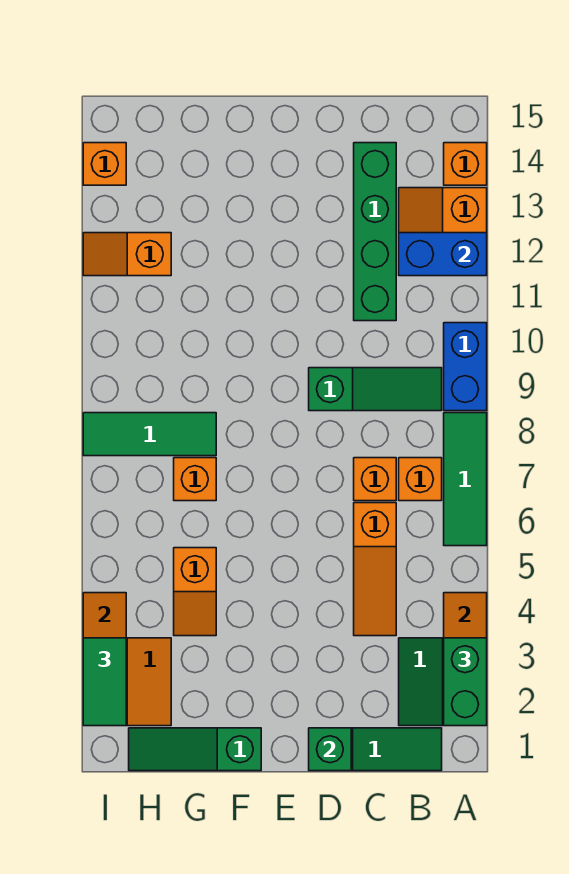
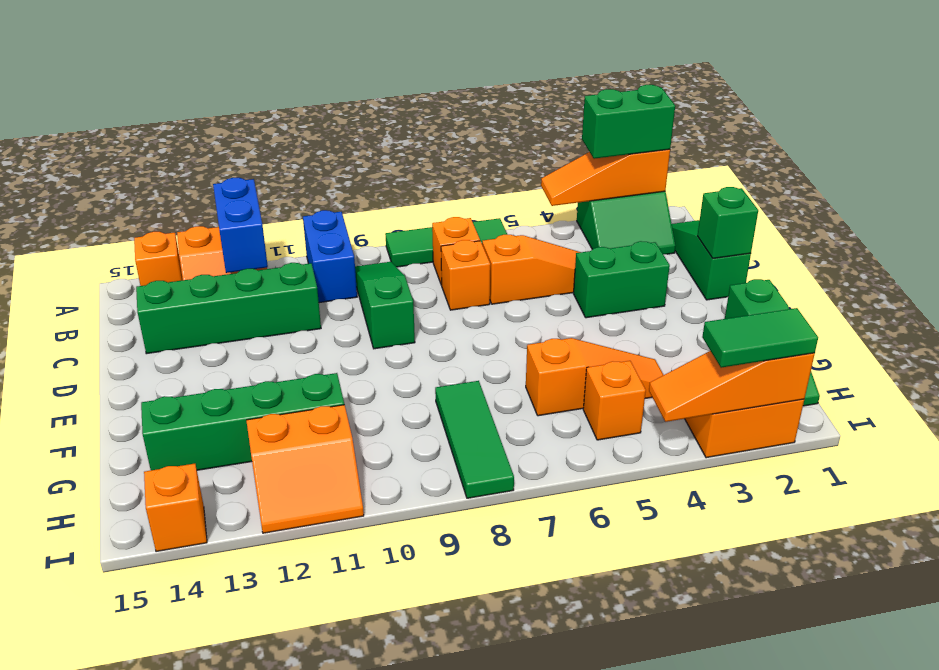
blue brick A9:A10 level 1 -> blue brick A10:B10 level 1
none -> green brick D3:D4 level 1
orange slope G4:G5 level 1 top 5 -> orange slope G4:G6 level 1 top 6
orange brick G7 level 1 -> orange brick H5 level 1
none -> green brick G11:G14 level 1
orange slope H12:I12 level 1 top H -> orange slope H11:I12 level 1 top H

